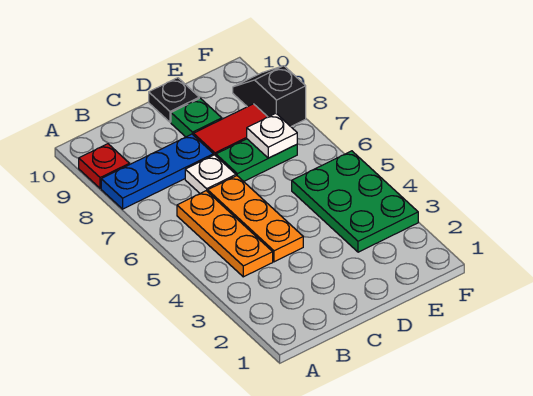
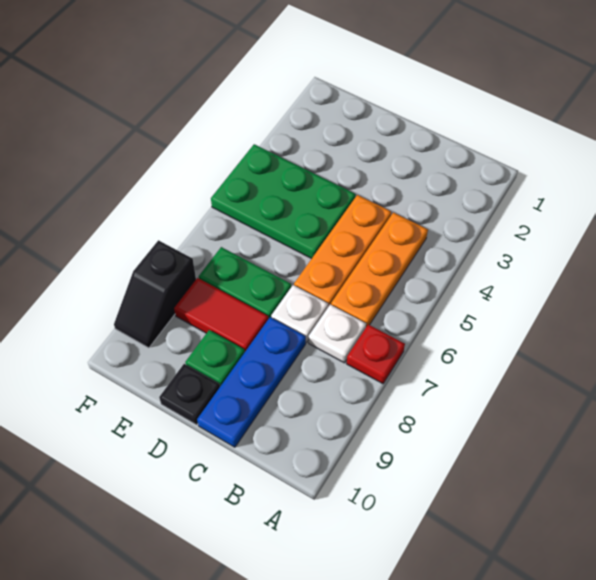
blue plate A8:C8 level 1 -> blue plate C8:C10 level 1
red plate A9 level 1 -> red plate A7 level 1
green plate E3:F5 level 1 -> green plate D4:F5 level 1
white plate E7 level 2 -> white plate B7 level 1

